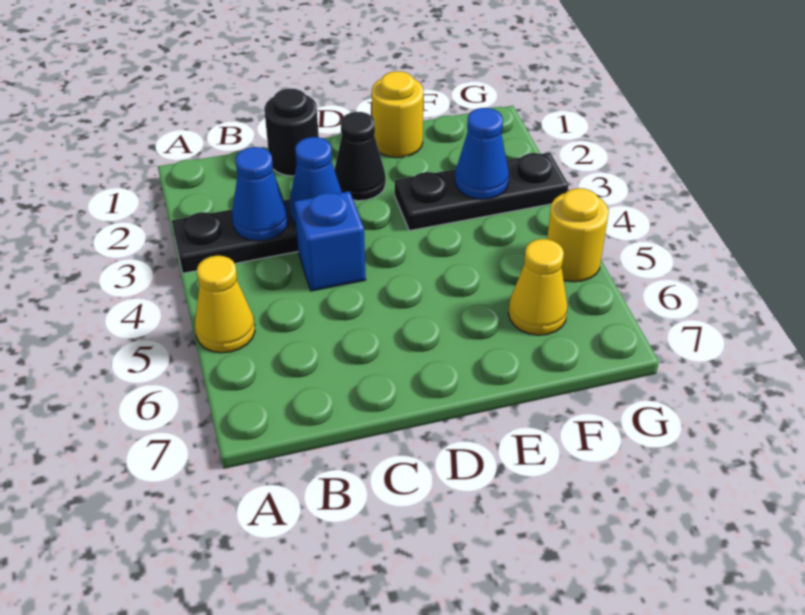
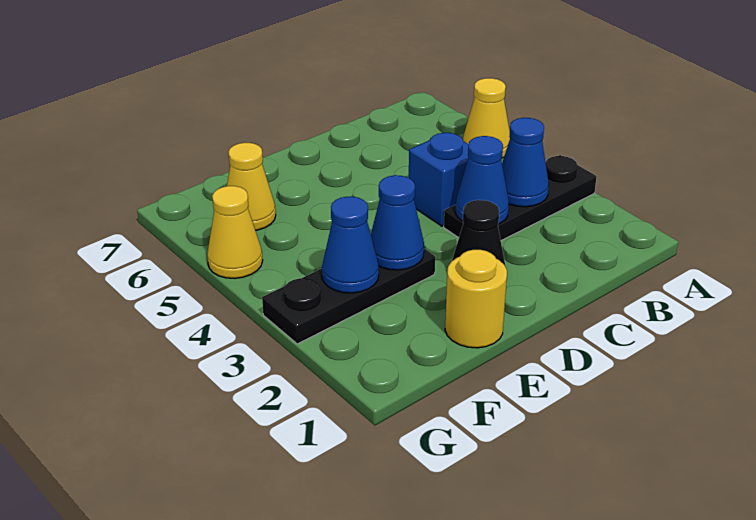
black round brick C1 level 1 -> none
none -> blue cone E3 level 2
yellow round brick G5 level 1 -> yellow cone G5 level 1

